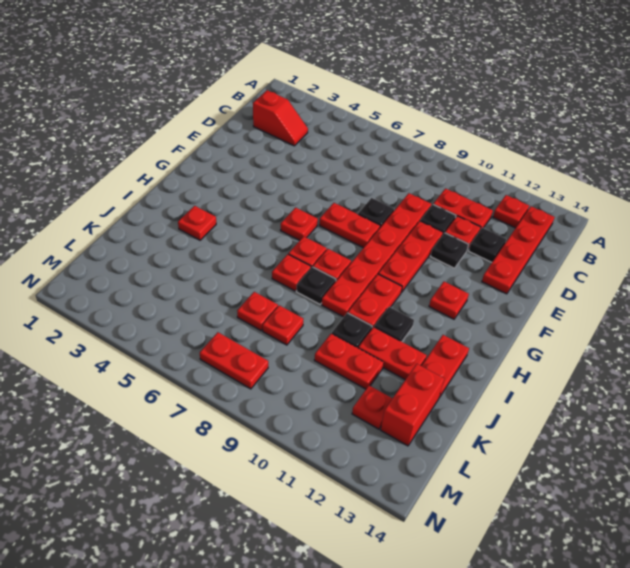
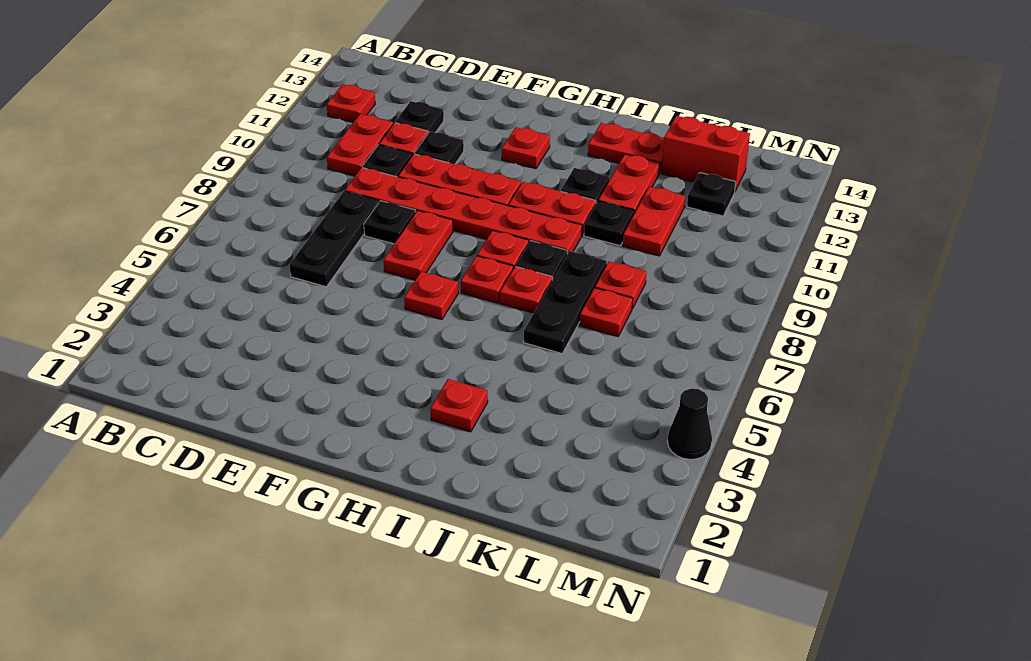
red plate B13:E13 level 1 -> none
red slope C2:C3 level 1 top 2 -> none
none -> black plate D6:D8 level 1
none -> black plate J6:J8 level 1
red plate L12 level 1 -> black plate L12 level 1
red plate M7:M8 level 1 -> none
none -> black cone N4 level 1

